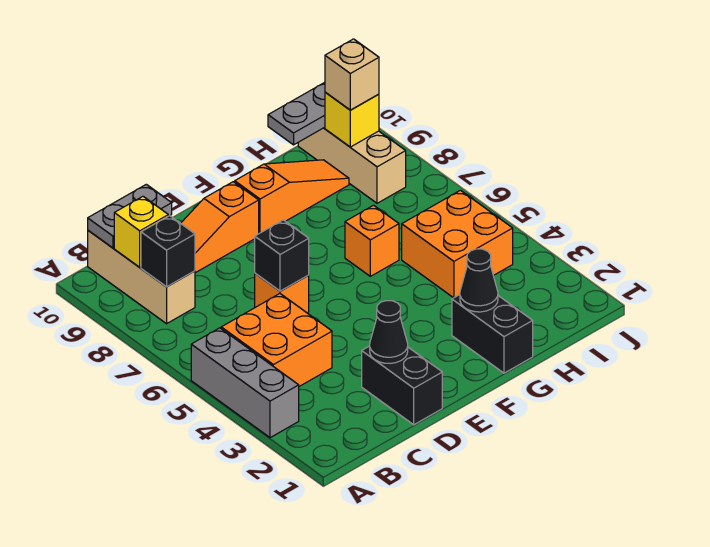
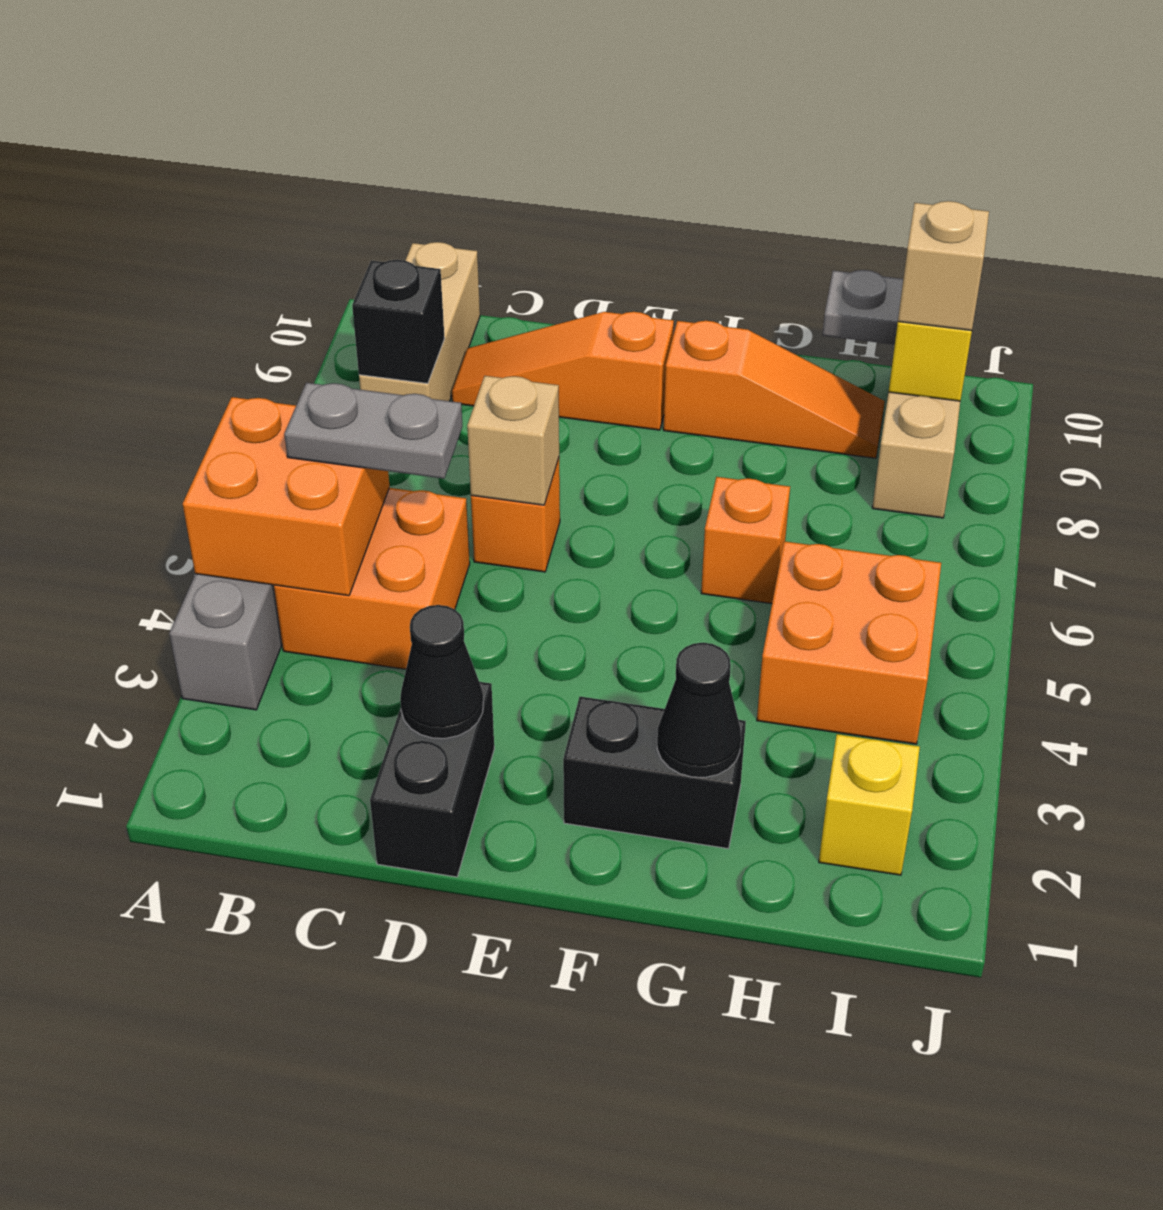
none -> orange brick A4:B5 level 2
yellow brick B9 level 2 -> yellow brick I2 level 1
grey plate B10:C10 level 2 -> grey plate B5:C5 level 3
black brick D6 level 2 -> tan brick D6 level 2
black brick G1:G2 level 1 -> black brick F2:G2 level 1

